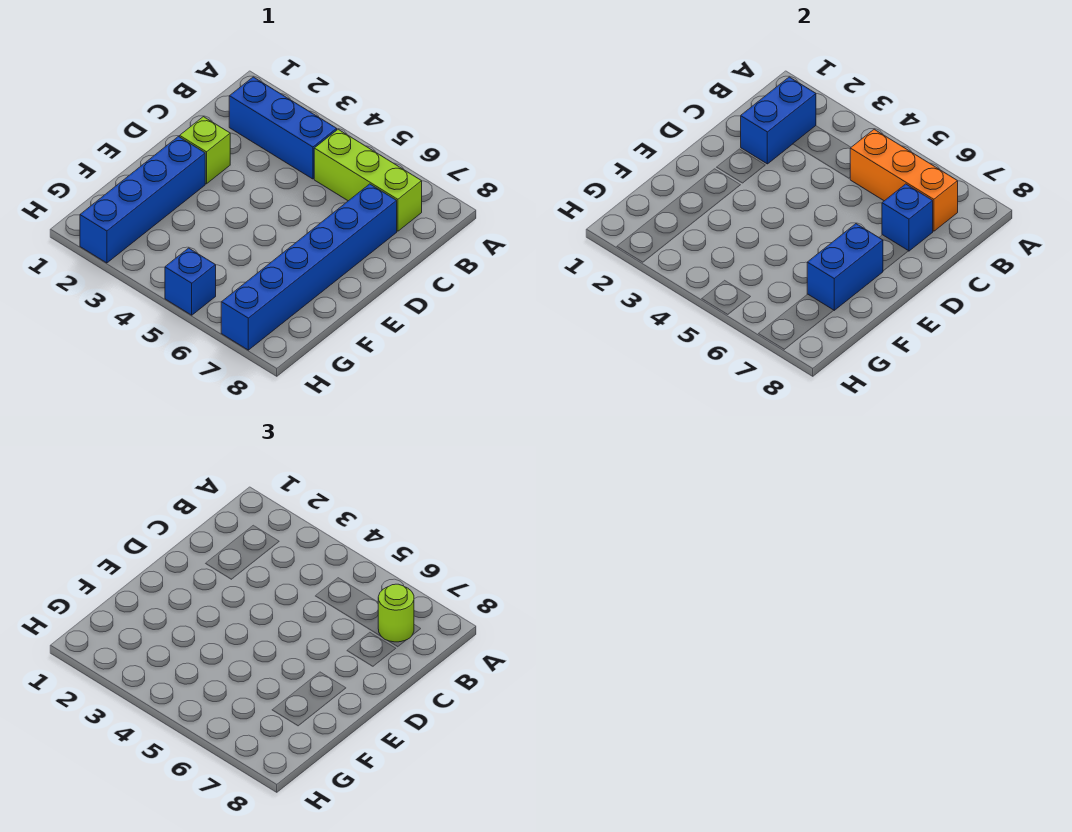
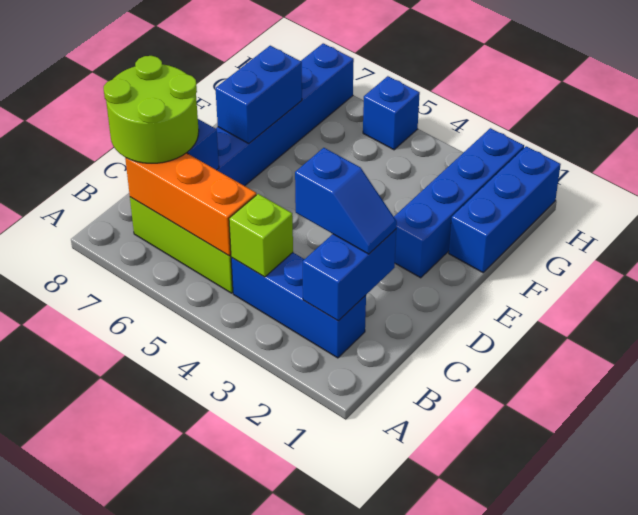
lime round brick B7 level 3 -> lime round brick B7:C8 level 3
none -> blue slope C2:C3 level 3 top 3
lime brick D2 level 1 -> lime brick B4 level 2
none -> blue brick F1:H1 level 1

